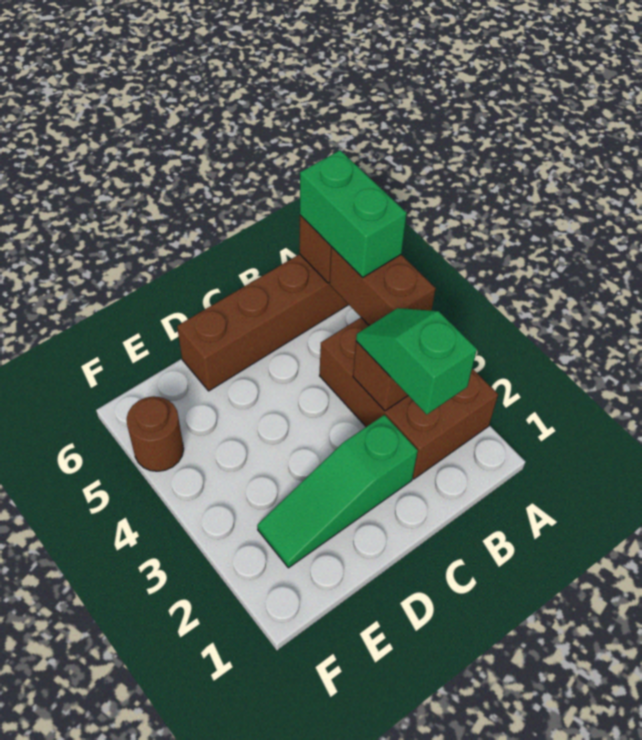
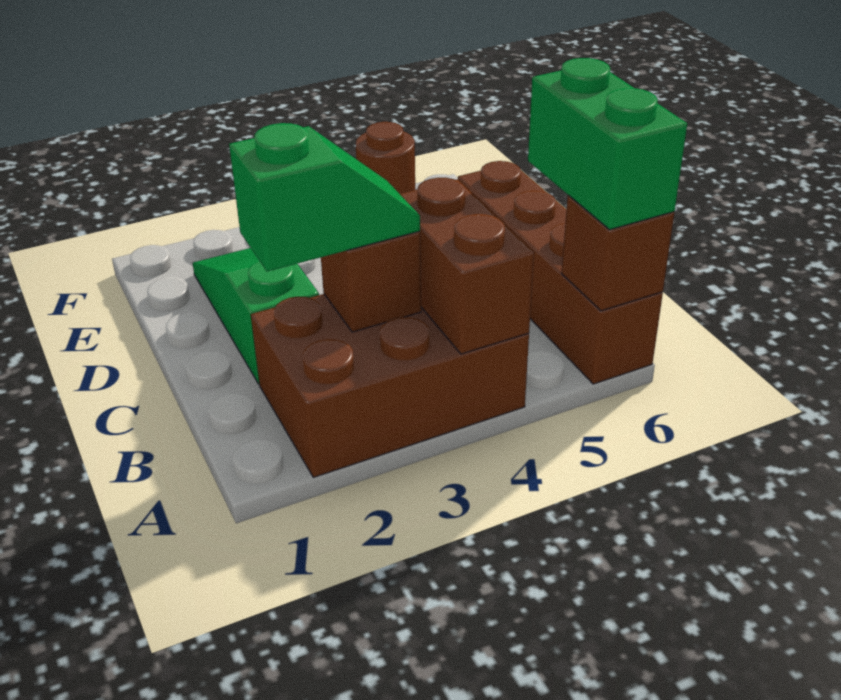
brown brick A4:A5 level 2 -> brown brick A4:B4 level 2
green brick A5:A6 level 3 -> green brick A6:B6 level 3

